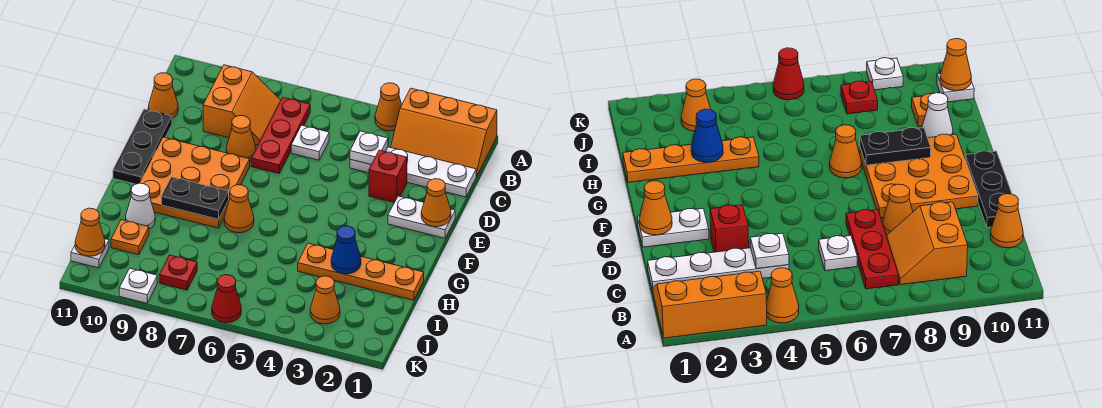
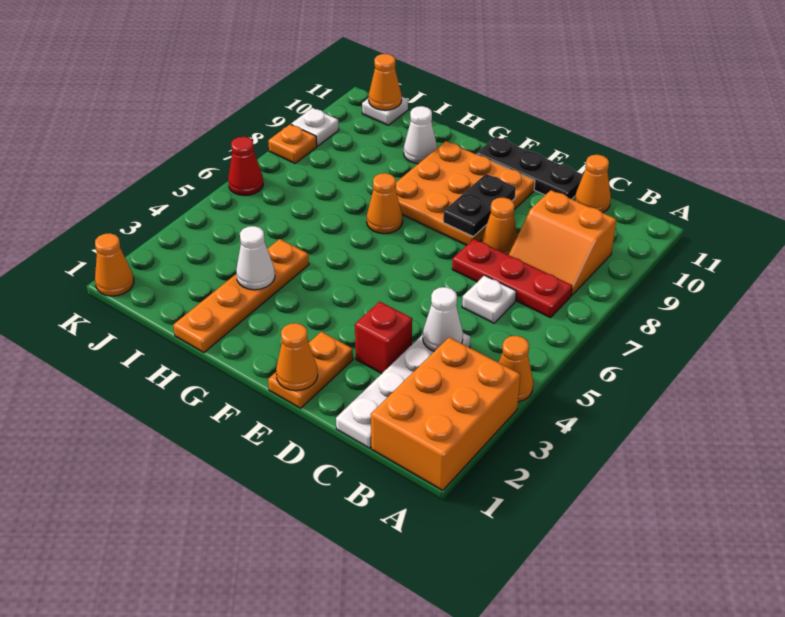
orange slope A1:B3 level 1 top A -> orange brick A1:B3 level 1
white plate C4 level 2 -> white cone C4 level 2
white plate E1:E2 level 1 -> orange plate E1:E2 level 1
black plate G8:G9 level 2 -> black plate E8:E9 level 2
blue cone H3 level 2 -> white cone H3 level 2
orange plate I10 level 1 -> orange plate K8 level 1
orange cone J3 level 1 -> orange cone K1 level 1
red plate J8 level 1 -> none

